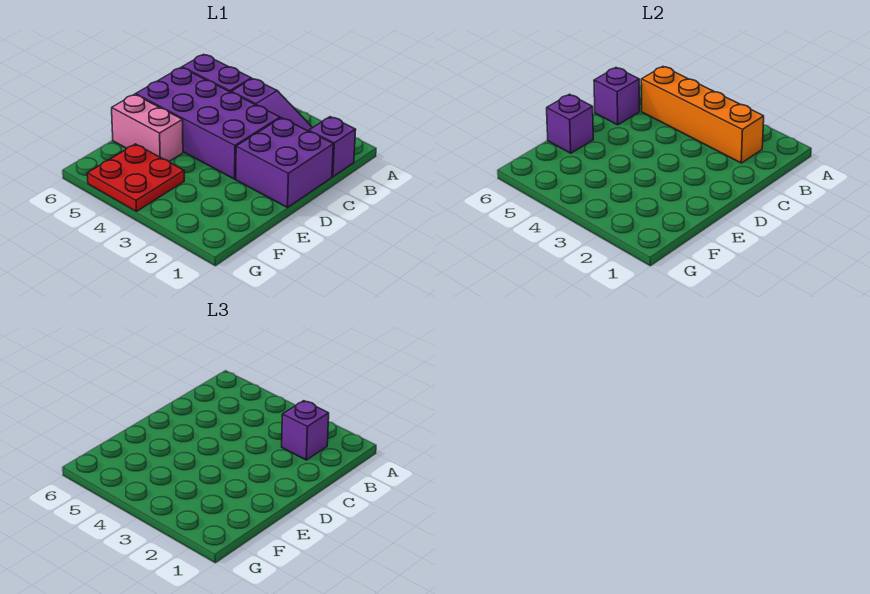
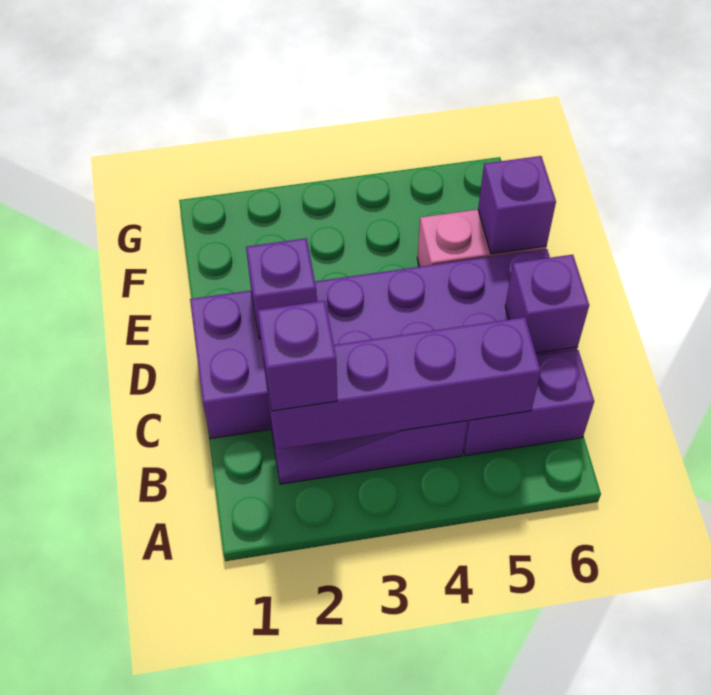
purple brick B1 level 1 -> purple brick D2 level 2
orange brick B2:B5 level 2 -> purple brick B2:B5 level 2
red plate F4:G5 level 1 -> none

